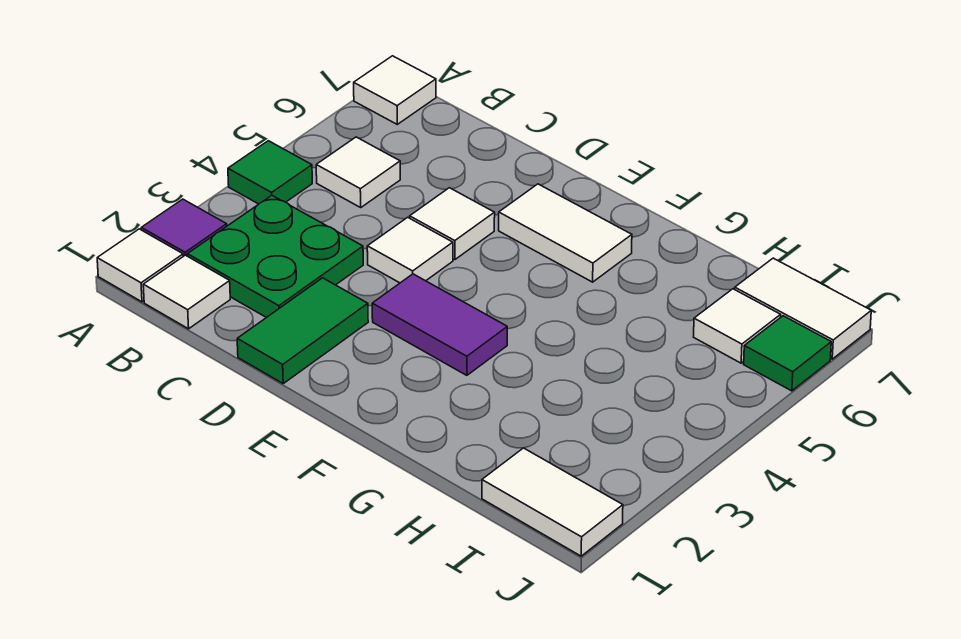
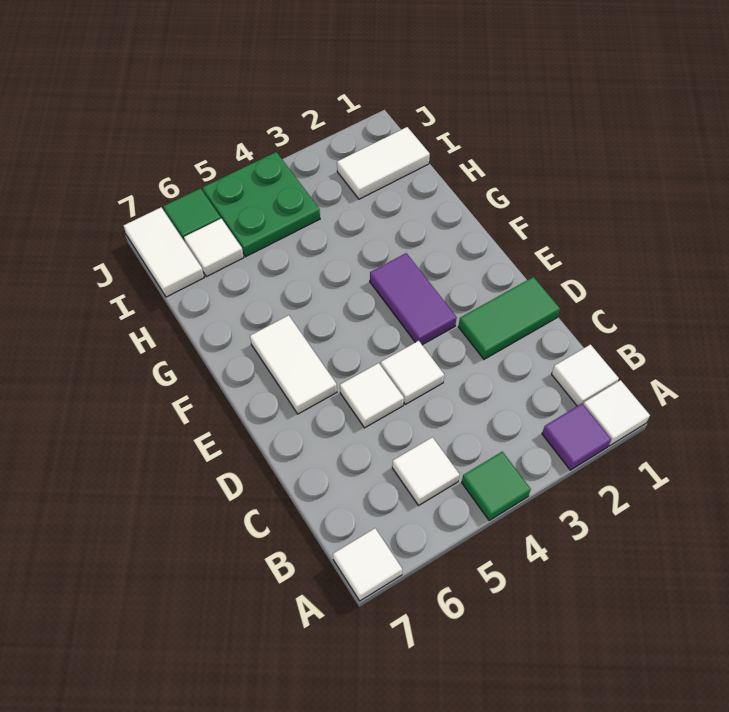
green plate B2:C3 level 1 -> green plate I4:J5 level 1
white tile I1:J1 level 1 -> white tile I1:I2 level 1

